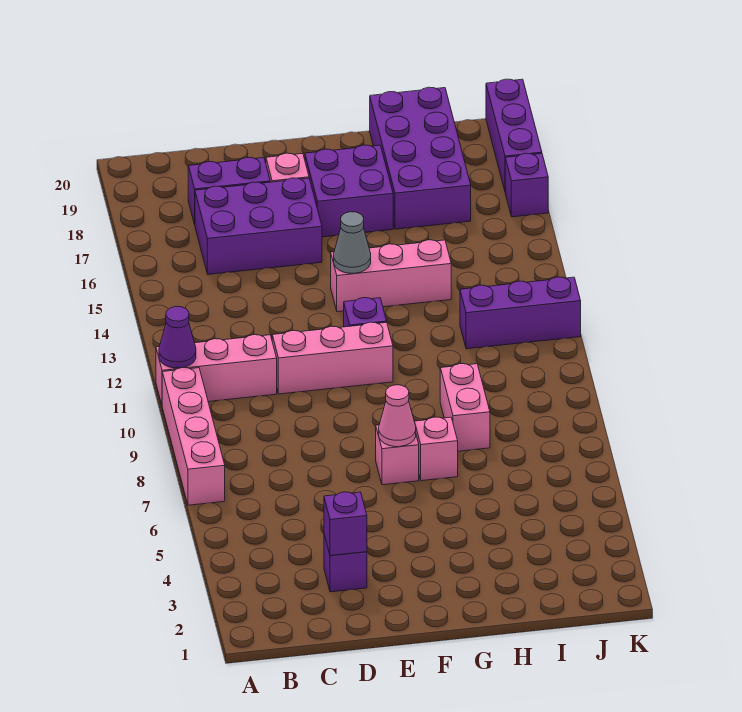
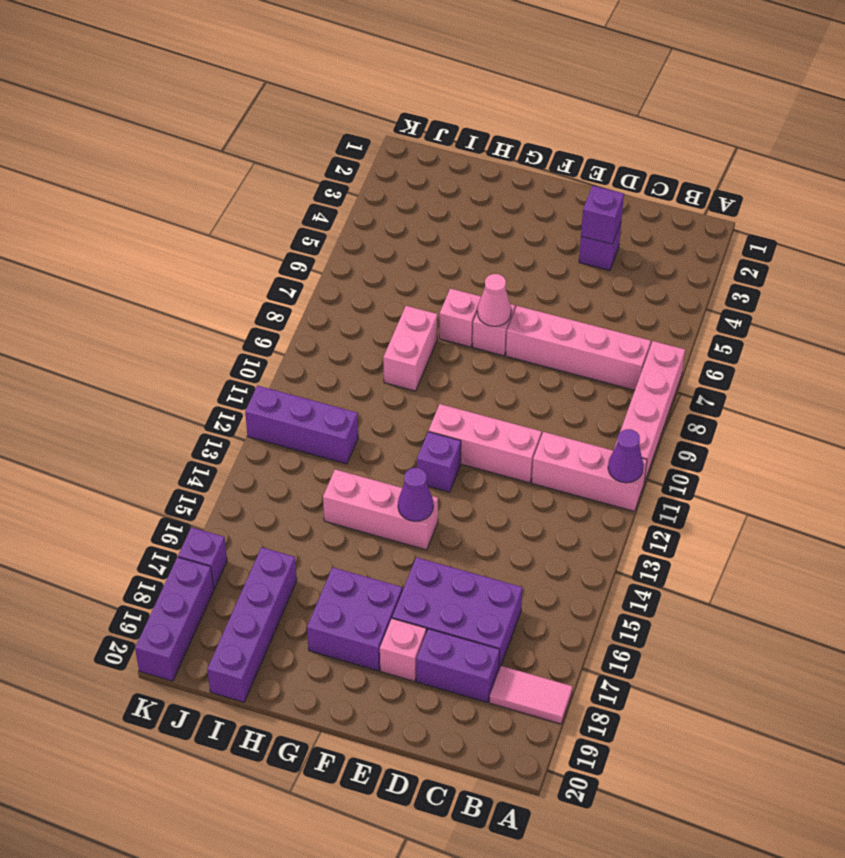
none -> pink tile A18:B18 level 1
none -> pink brick B7:E7 level 1
grey cone F14 level 2 -> purple cone F14 level 2
purple brick H17:I20 level 1 -> purple brick I17:I20 level 1

